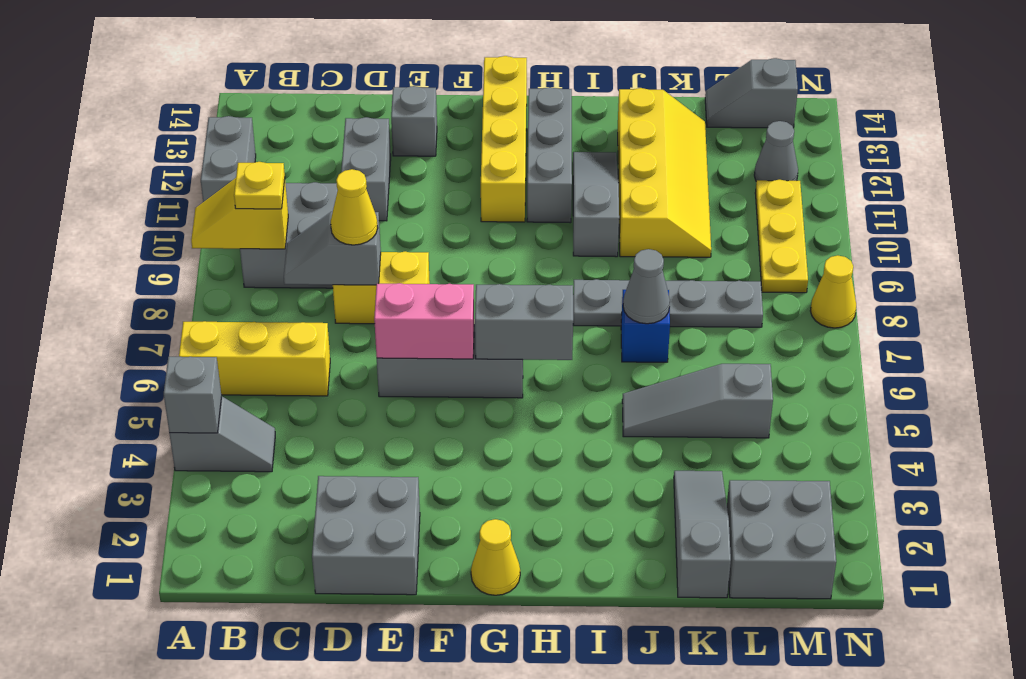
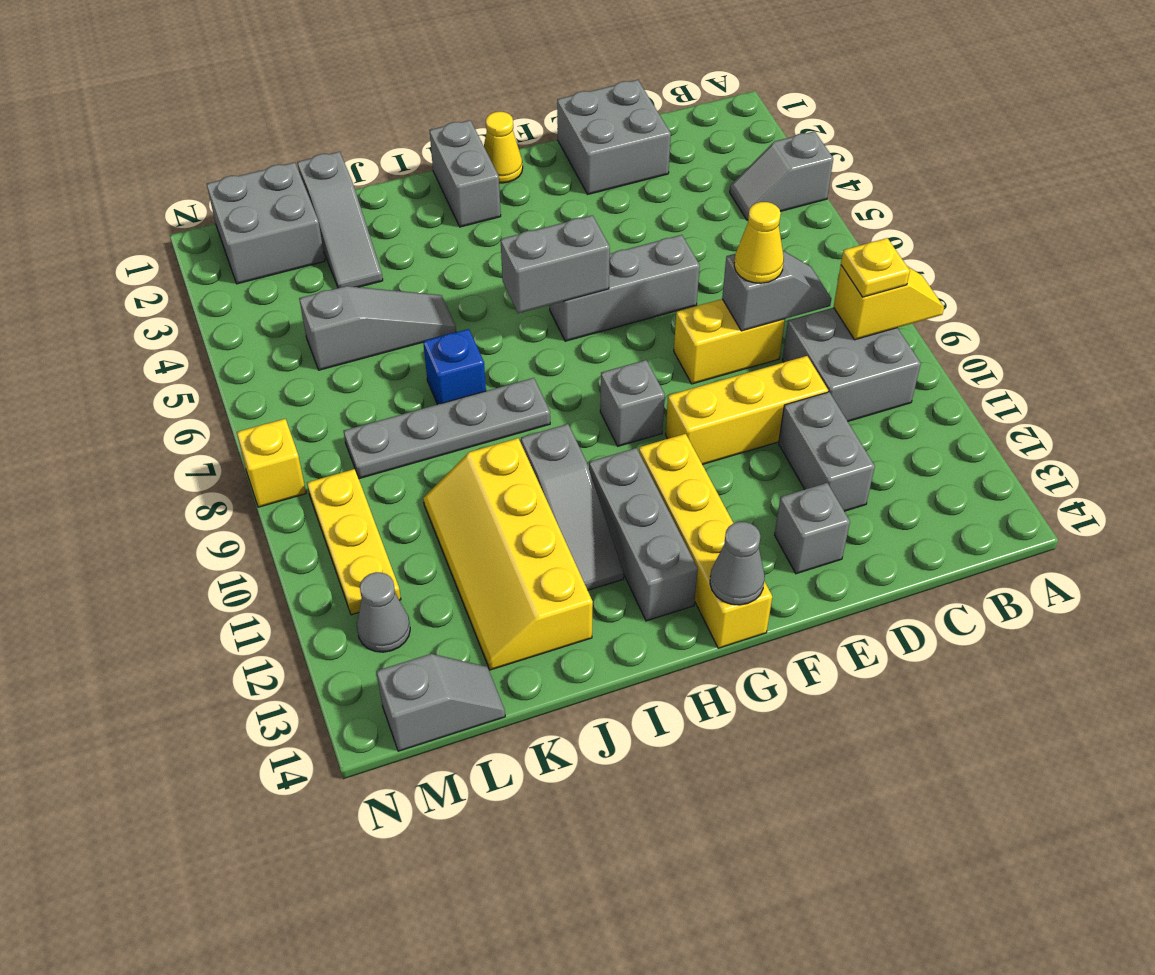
grey brick A4 level 2 -> grey brick G9 level 1
yellow brick A6:C6 level 1 -> yellow brick D10:F10 level 1
grey brick A11:A12 level 1 -> grey brick H1:H2 level 1
pink brick E6:F6 level 2 -> none
grey cone J7 level 2 -> grey cone G14 level 2
yellow cone N8 level 1 -> yellow brick N8 level 1

